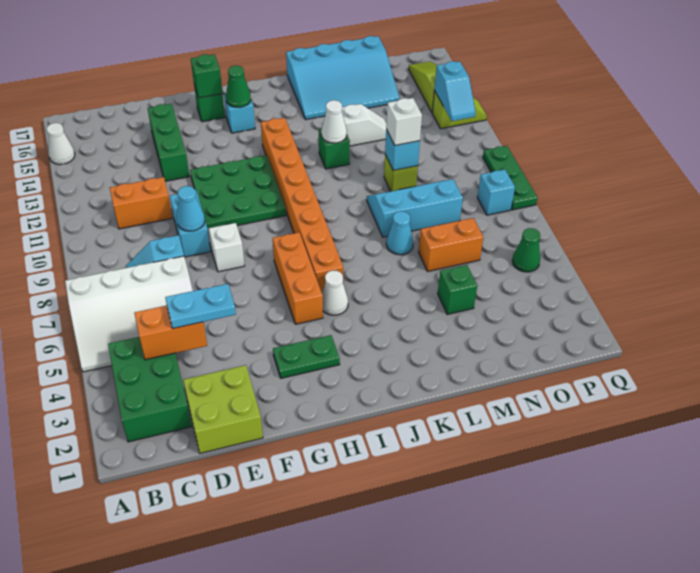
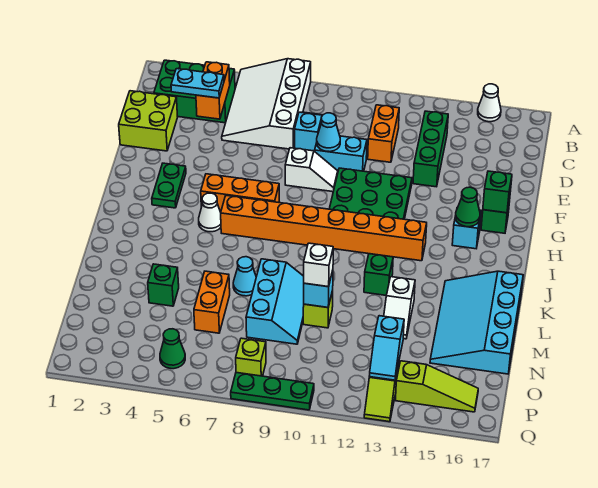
cyan plate D4:E4 level 3 -> cyan plate D3:D4 level 3
green brick E13:E15 level 1 -> green brick C13:E13 level 1
white cone K12 level 2 -> none
cyan brick P8 level 1 -> lime brick P8 level 1
cyan slope P12:P13 level 2 top 13 -> cyan slope O13:P13 level 2 top O

